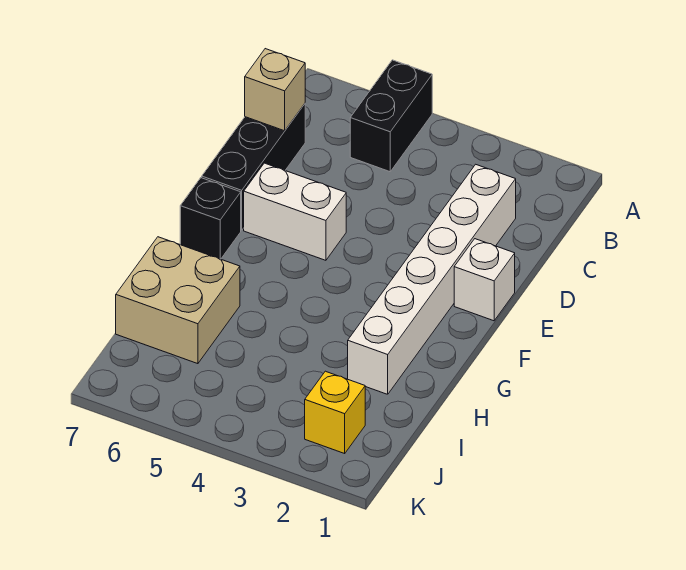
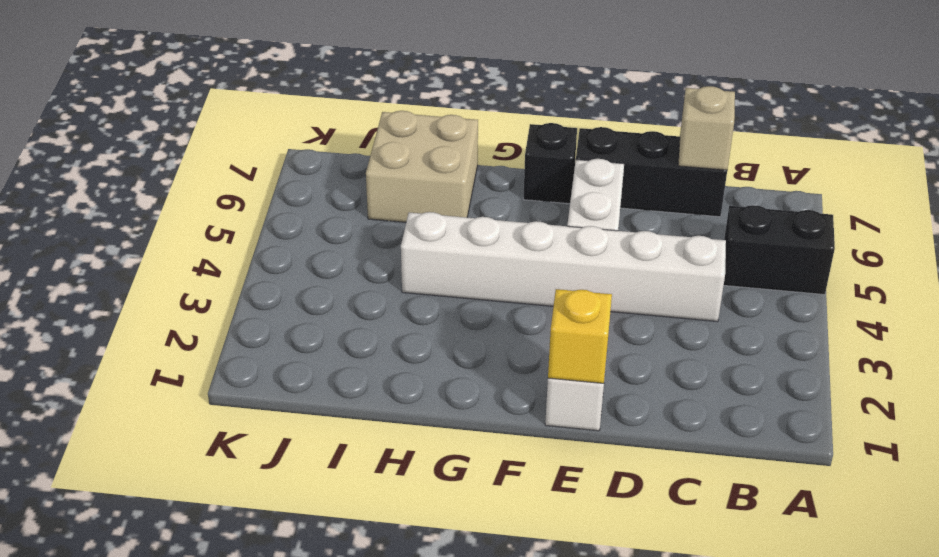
white brick C2:H2 level 1 -> white brick C4:H4 level 1
yellow brick J2 level 1 -> yellow brick E1 level 2

